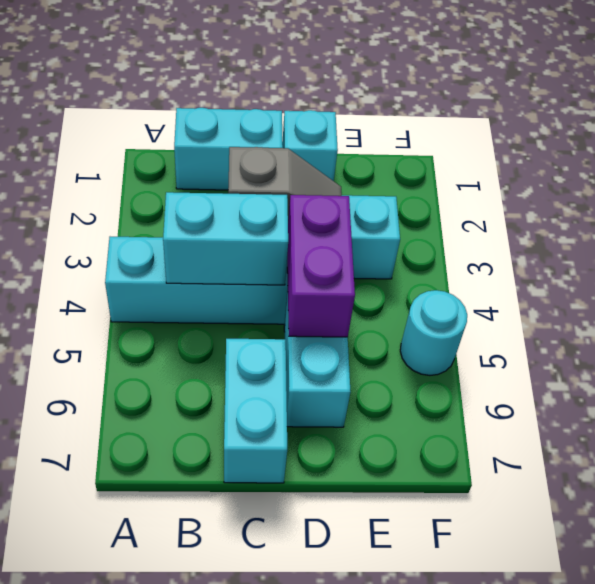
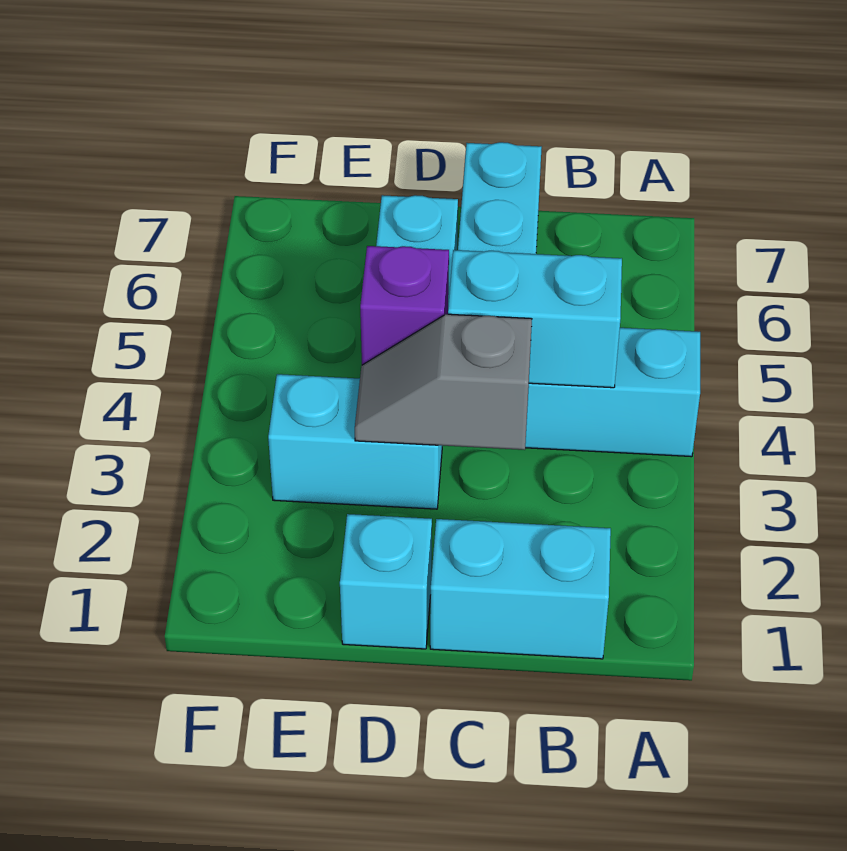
purple brick D4:D5 level 2 -> purple brick D4 level 2
cyan round brick F5 level 1 -> none

